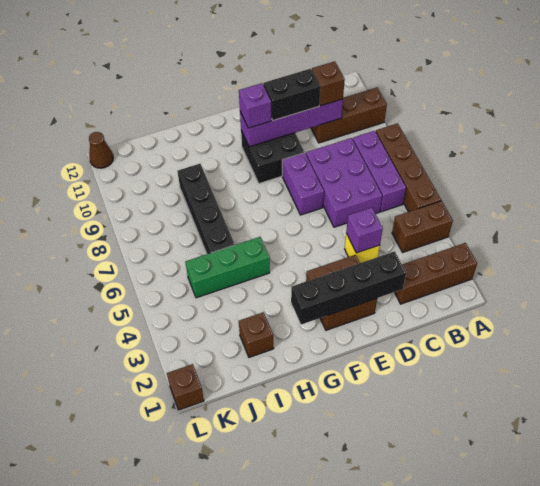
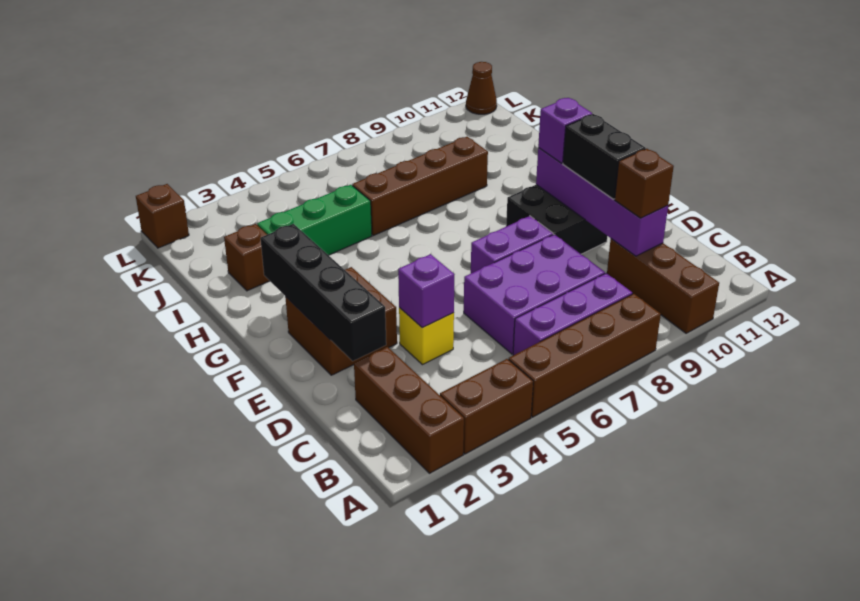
brown brick A4:B4 level 1 -> brown brick A3:A4 level 1
green brick H5:J5 level 1 -> green brick I3:I5 level 1
black brick I6:I9 level 1 -> brown brick I6:I9 level 1

